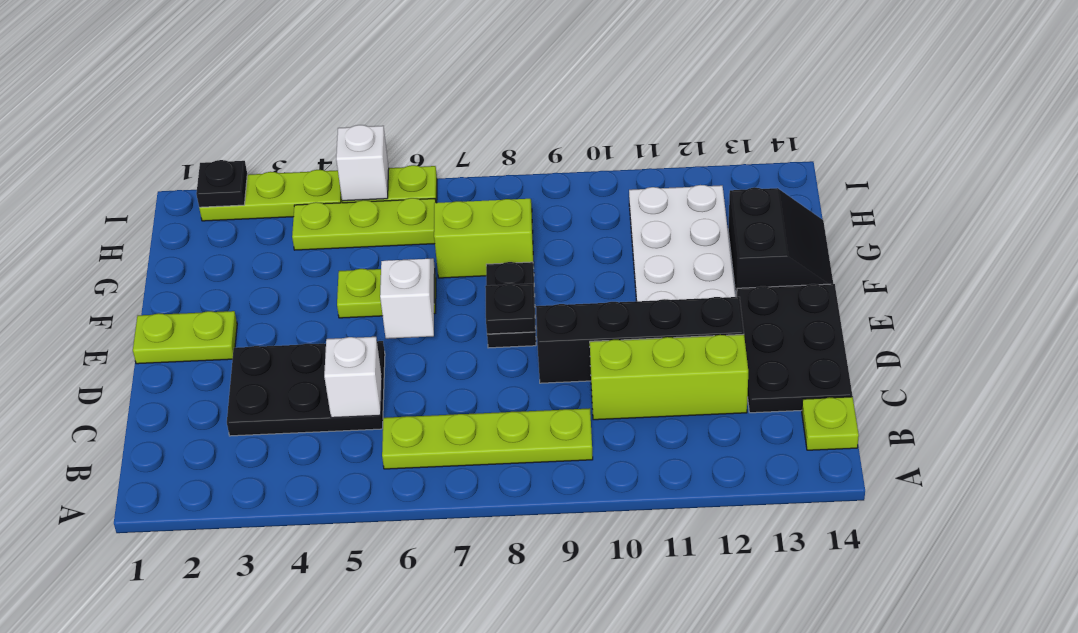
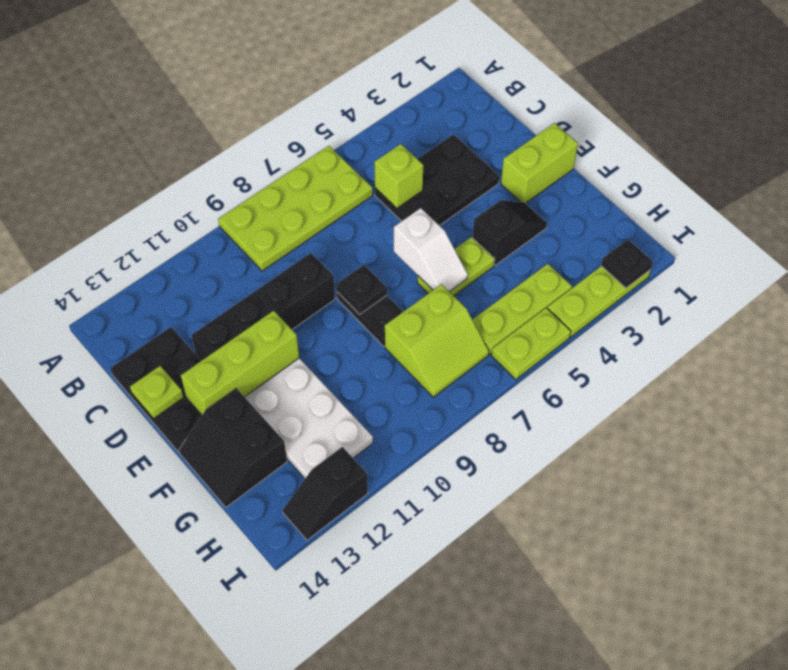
lime plate B6:B9 level 1 -> lime plate A6:B9 level 1
lime plate B14 level 1 -> lime plate D14 level 2
white brick C5 level 2 -> lime brick C5 level 2
lime brick C10:C12 level 1 -> lime brick E11:E13 level 2
lime plate E1:E2 level 1 -> lime brick E1:E2 level 1
none -> black slope F3:F4 level 1 top 4
white brick I5 level 2 -> none
none -> black slope I12:I13 level 1 top 12

